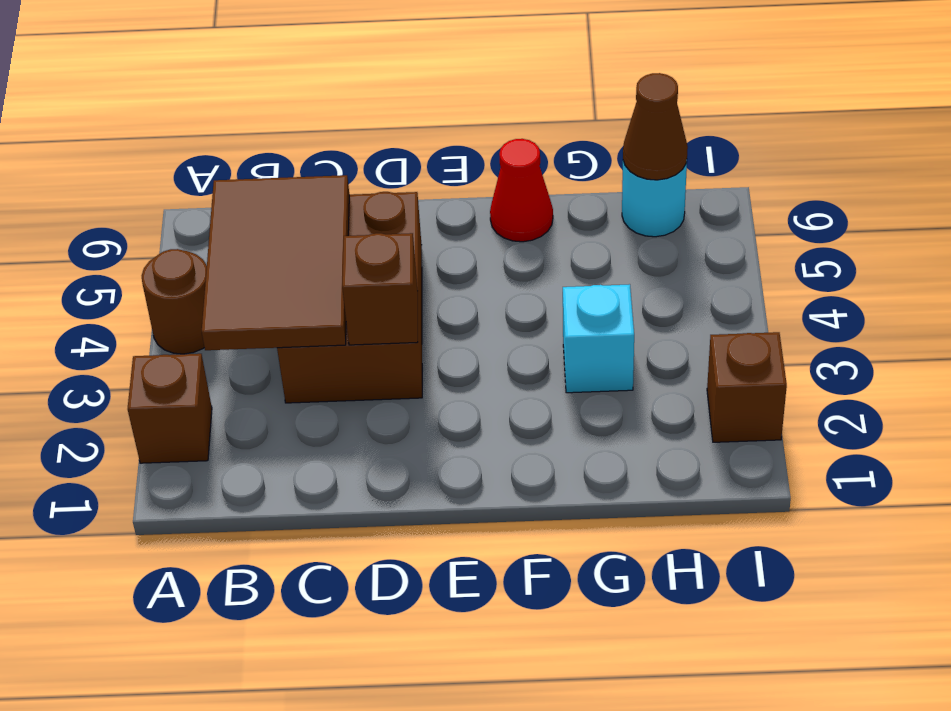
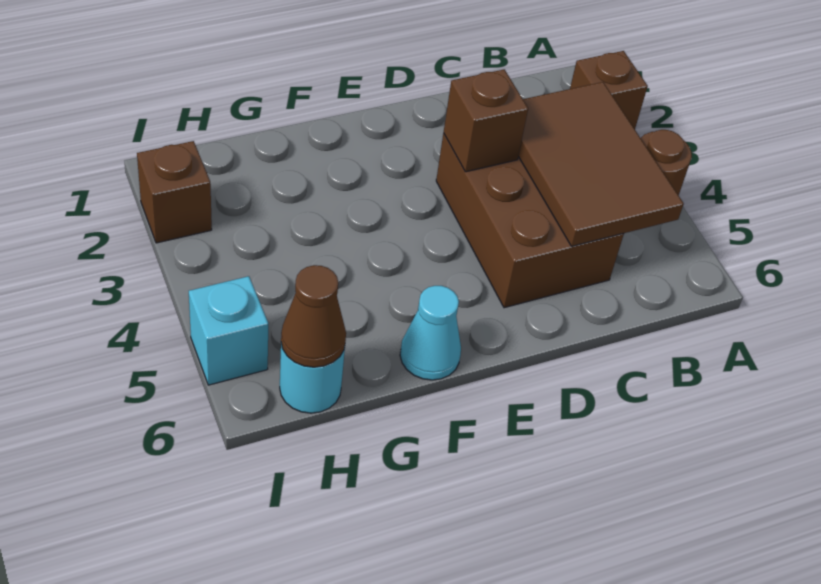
red cone F6 level 1 -> cyan cone F6 level 1
cyan brick G3 level 1 -> cyan brick I5 level 1

